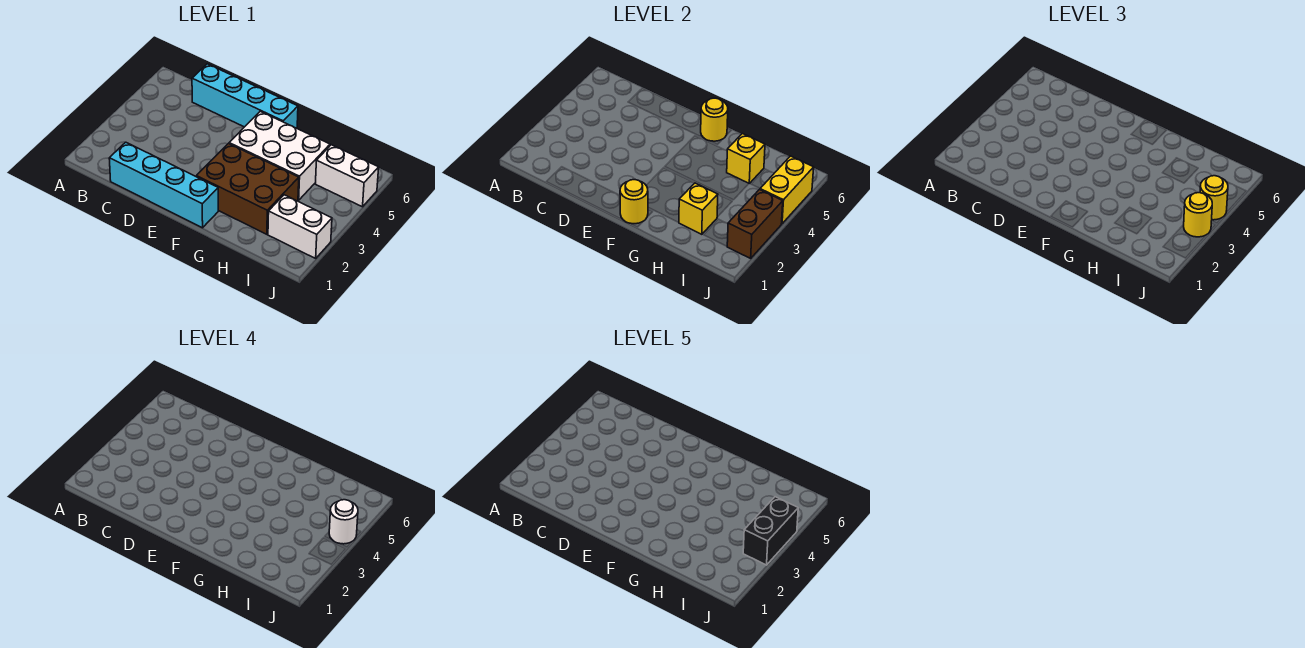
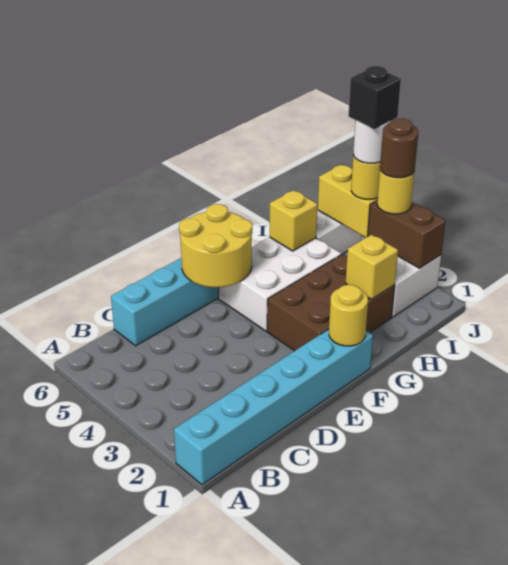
cyan brick C1:F1 level 1 -> cyan brick A1:F1 level 1
yellow round brick F6 level 2 -> yellow round brick E5:F6 level 2
none -> brown round brick J3 level 4
black brick J3:J4 level 5 -> black brick J4 level 5

